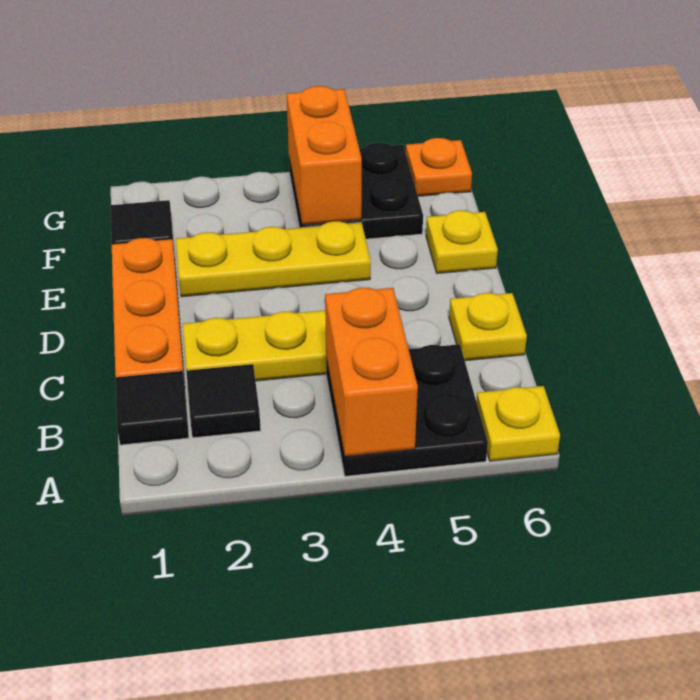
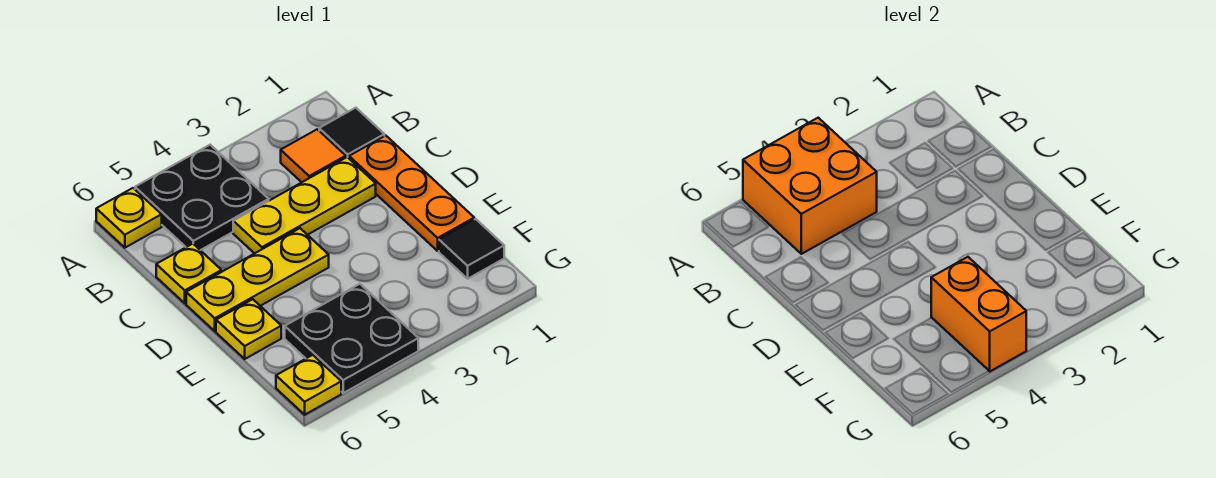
orange brick A4:B4 level 2 -> orange brick A4:B5 level 2
black tile B2 level 1 -> orange tile B2 level 1
yellow plate E2:E4 level 1 -> yellow plate D4:D6 level 1
orange plate G6 level 1 -> yellow plate G6 level 1

